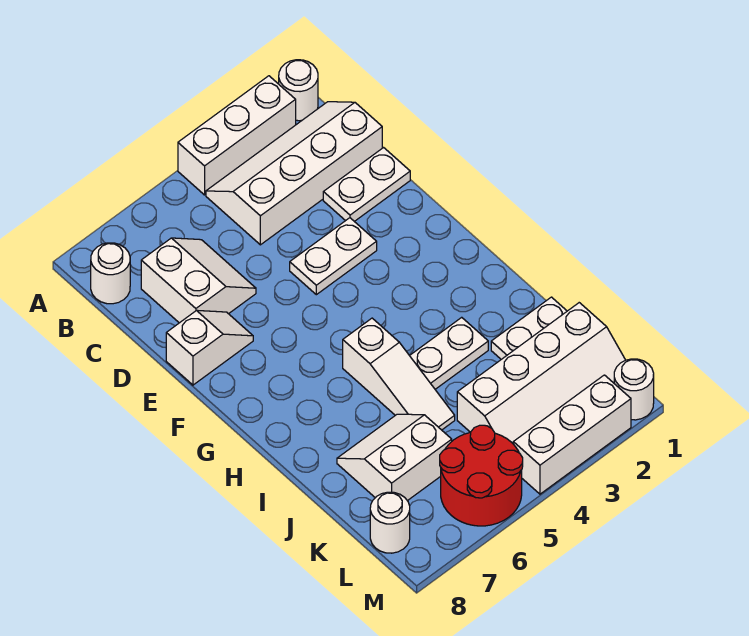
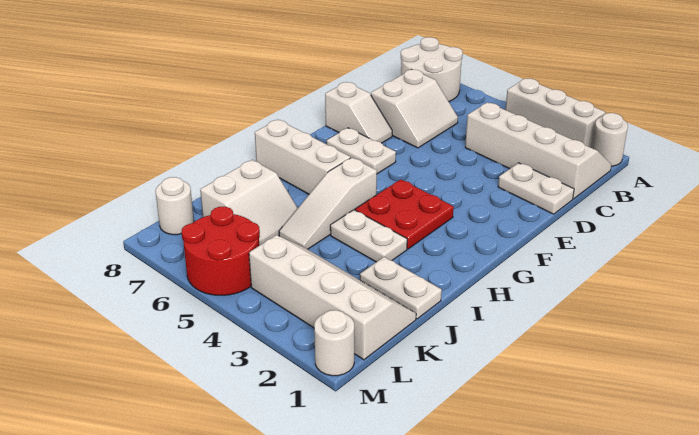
white round brick B8 level 1 -> white round brick A7:B8 level 1
white plate E3:E4 level 1 -> white plate F6:F7 level 1
none -> red plate G3:H4 level 1
white slope J6:K7 level 1 top K -> white slope J6:K7 level 1 top 7
white slope K1:L4 level 1 top K -> white slope K1:L4 level 1 top L
white brick M2:M4 level 1 -> white brick H6:H8 level 1

